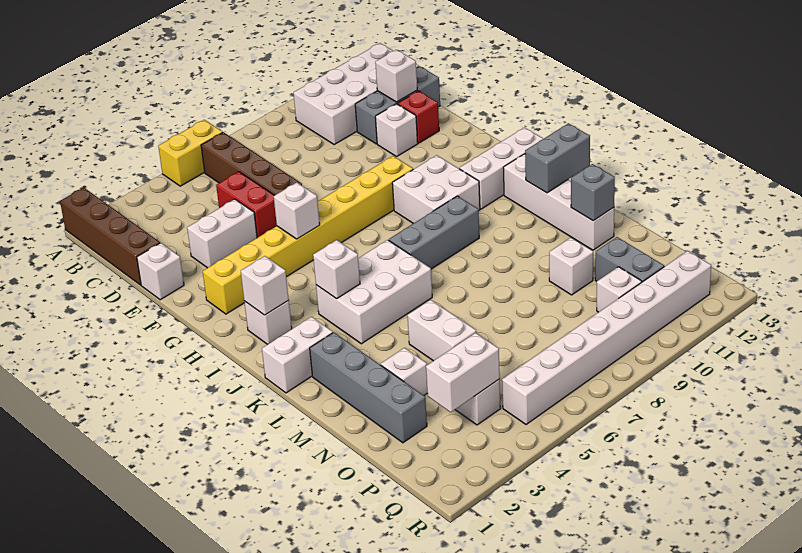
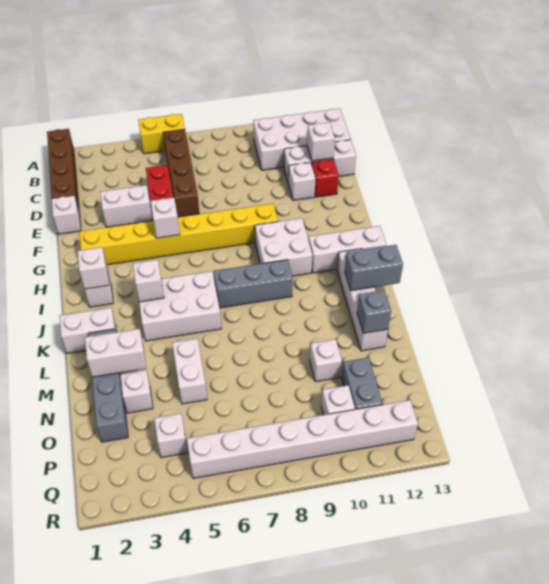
grey brick D11:D13 level 1 -> white brick D11:D13 level 1
white brick P3:P4 level 2 -> white brick M2:M3 level 2

